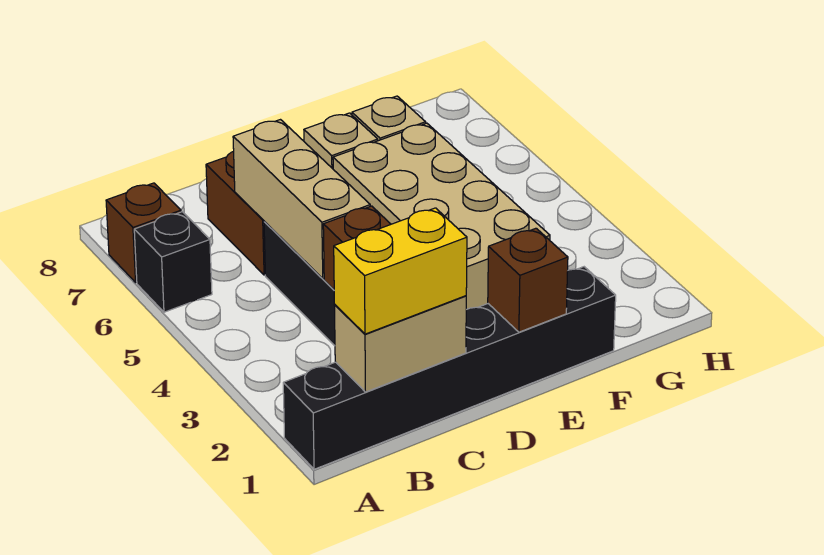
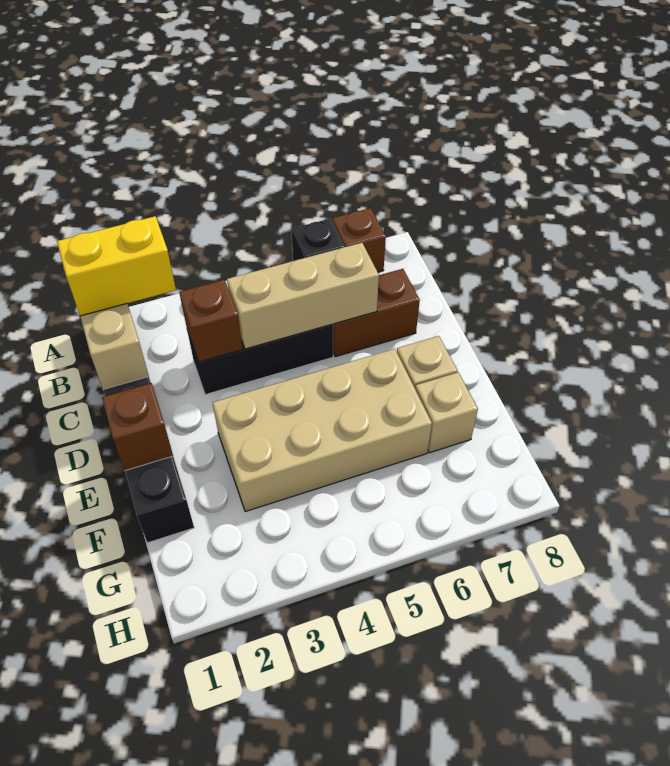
yellow brick B1:C1 level 3 -> yellow brick B1:B2 level 3

